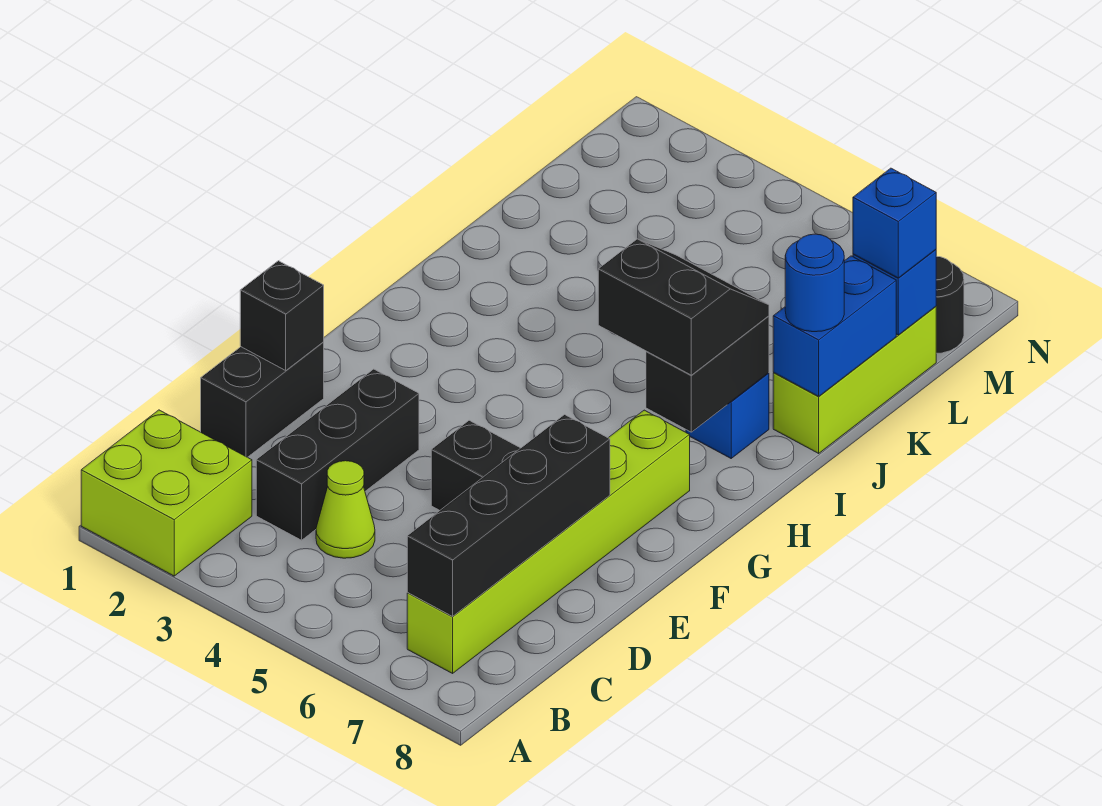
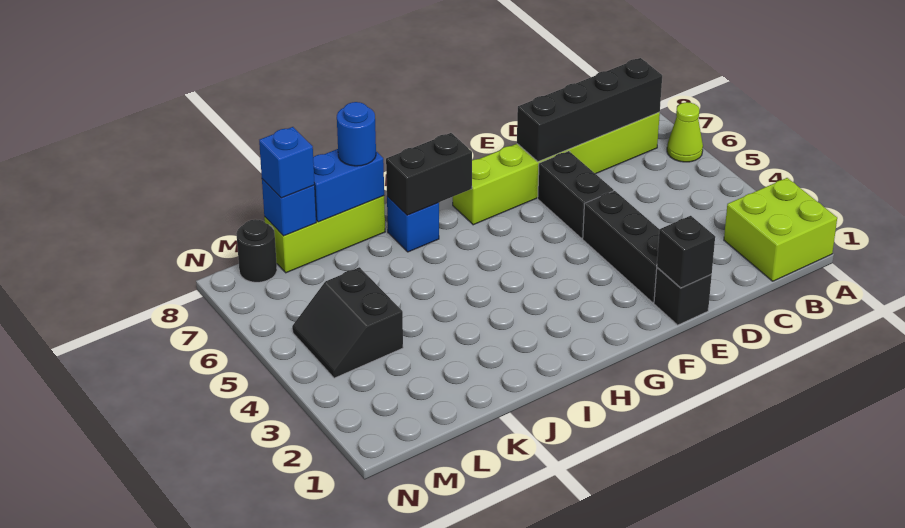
black brick C3:E3 level 1 -> black brick E2:E4 level 1
lime cone C4 level 1 -> lime cone A6 level 1
black brick D1:E1 level 1 -> black brick E1 level 1
black slope H6:I7 level 3 top H -> black slope L4:M5 level 1 top L

